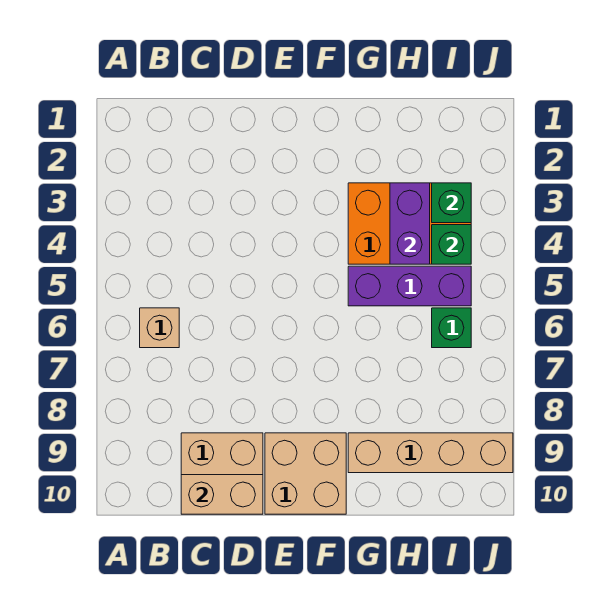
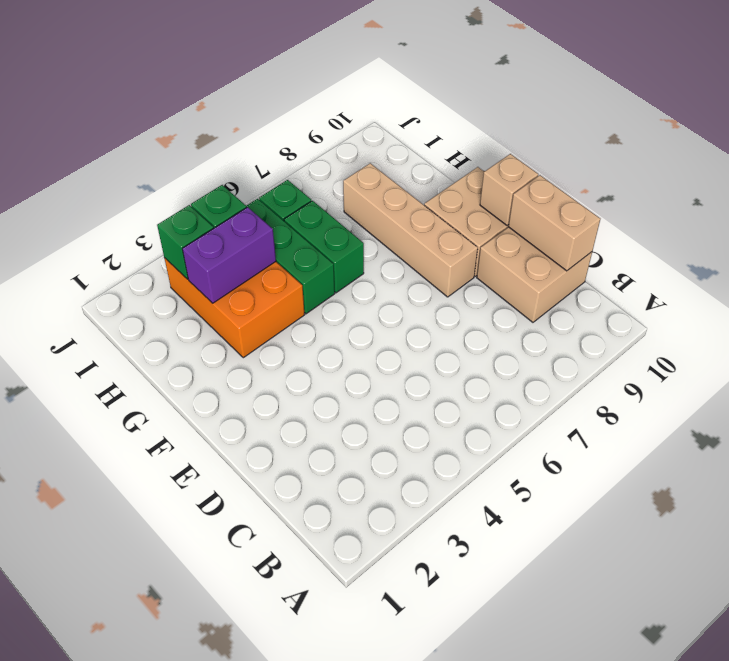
tan brick B6 level 1 -> tan brick E10 level 2
purple brick G5:I5 level 1 -> green brick G5:I5 level 1
none -> green brick G6:H6 level 1
tan brick G9:J9 level 1 -> tan brick E8:H8 level 1

